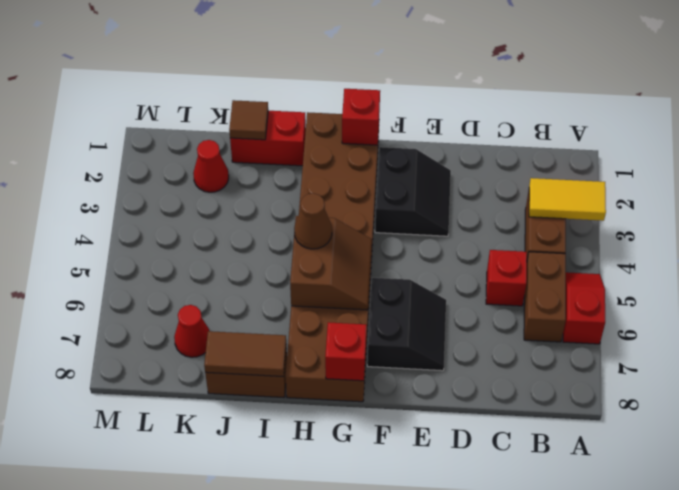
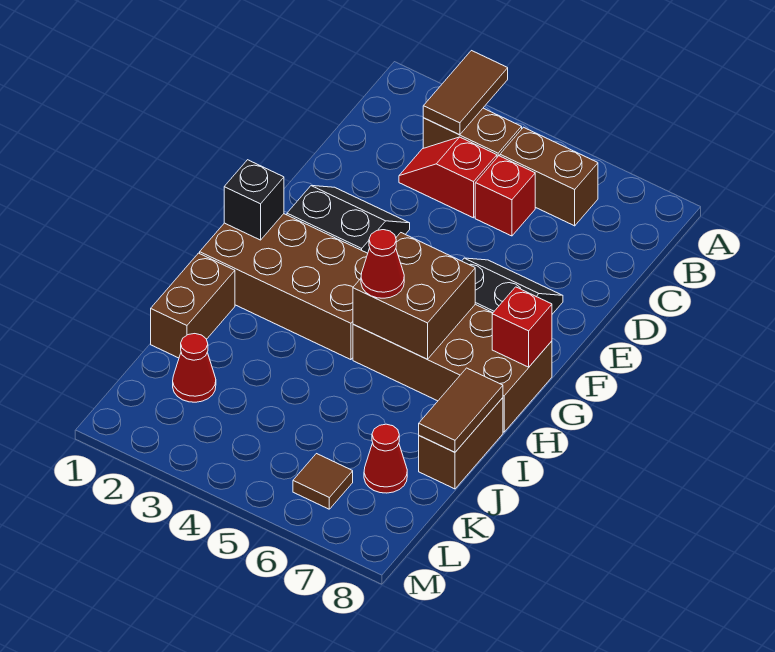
yellow tile A3:B3 level 2 -> brown tile A3:B3 level 2
red slope A5:A6 level 1 top 6 -> red slope C3:C4 level 1 top 4
red brick G1 level 2 -> black brick G1 level 2
brown slope G5:H6 level 2 top H -> brown brick G5:H6 level 2
brown cone H5 level 3 -> red cone H5 level 3
red brick I1:J1 level 1 -> brown brick I1:J1 level 1
brown tile J1 level 2 -> brown tile L6 level 1

